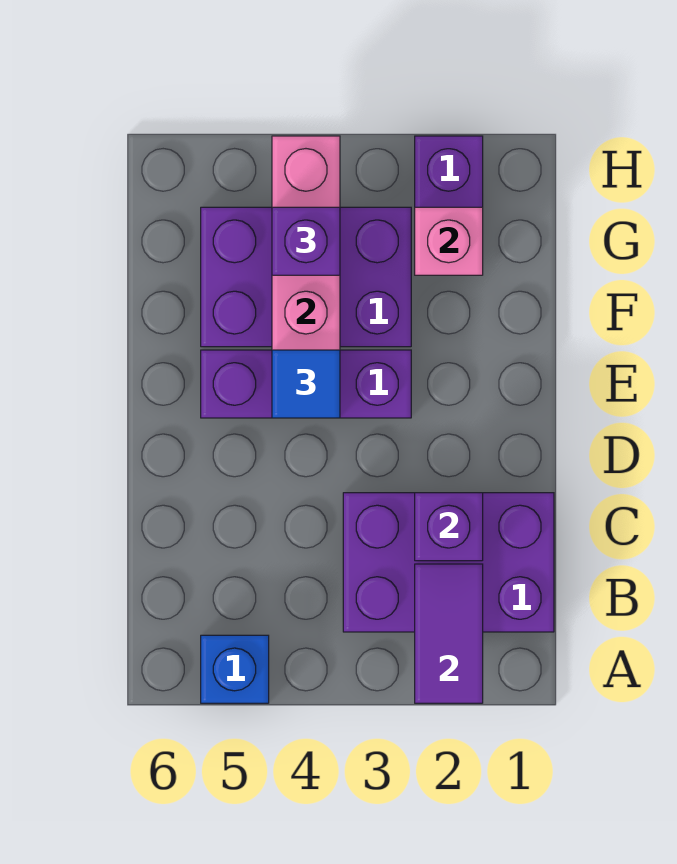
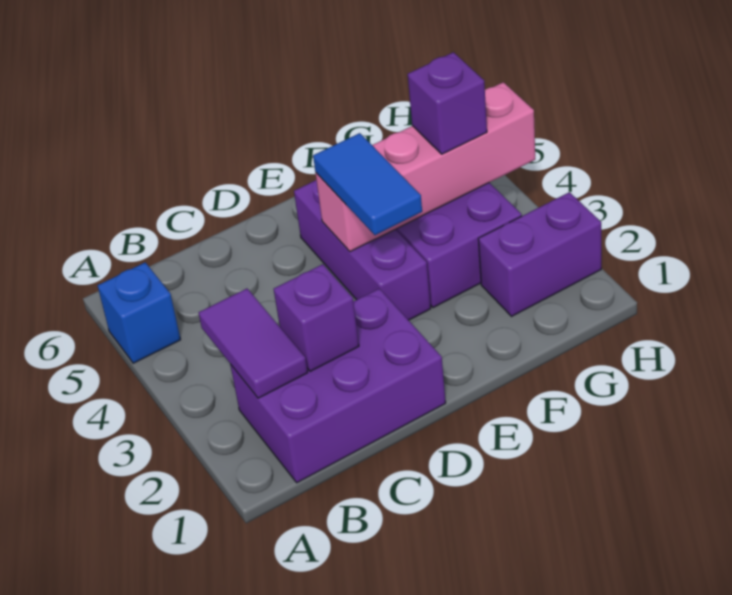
purple tile A2:B2 level 2 -> purple tile B2:B3 level 2
purple brick B1:C3 level 1 -> purple brick B1:D2 level 1
blue tile E4 level 3 -> blue tile E3:E4 level 3
pink brick G2 level 2 -> none

